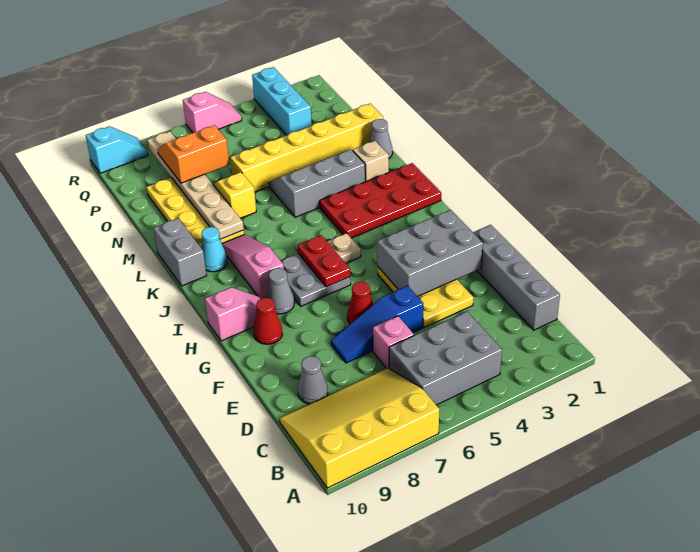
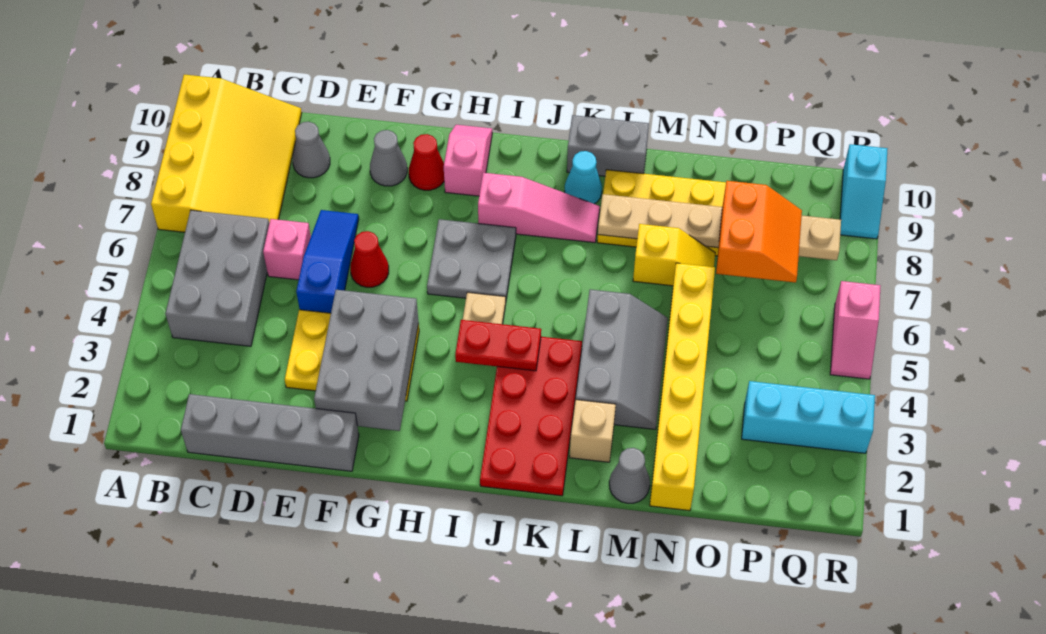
red plate H6:I6 level 2 -> red plate I4:J4 level 2
grey cone H8 level 1 -> grey cone F9 level 1
pink slope H9:H10 level 1 top 10 -> pink slope H9:H10 level 1 top 9

